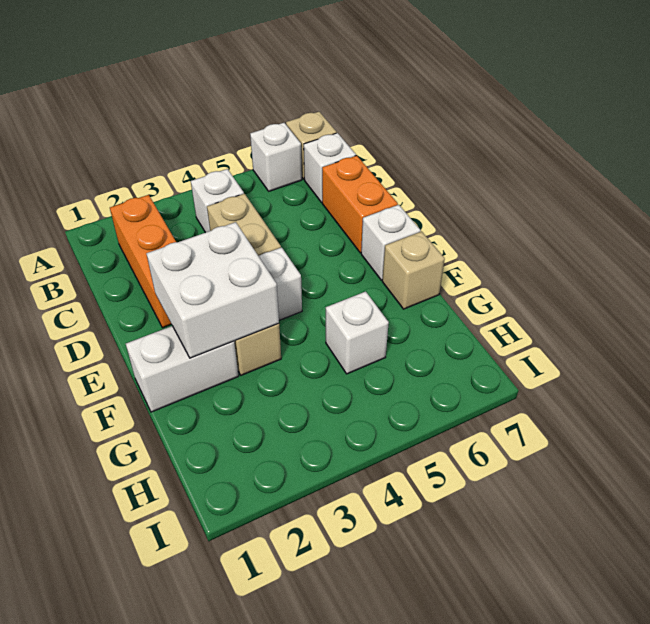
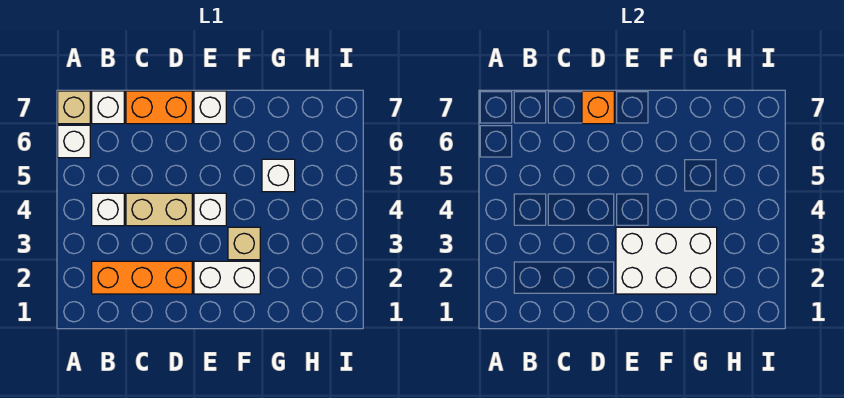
none -> orange brick D7 level 2
white brick E2:F3 level 2 -> white brick E2:G3 level 2
white brick F1:F2 level 1 -> white brick E2:F2 level 1
tan brick F7 level 1 -> none

